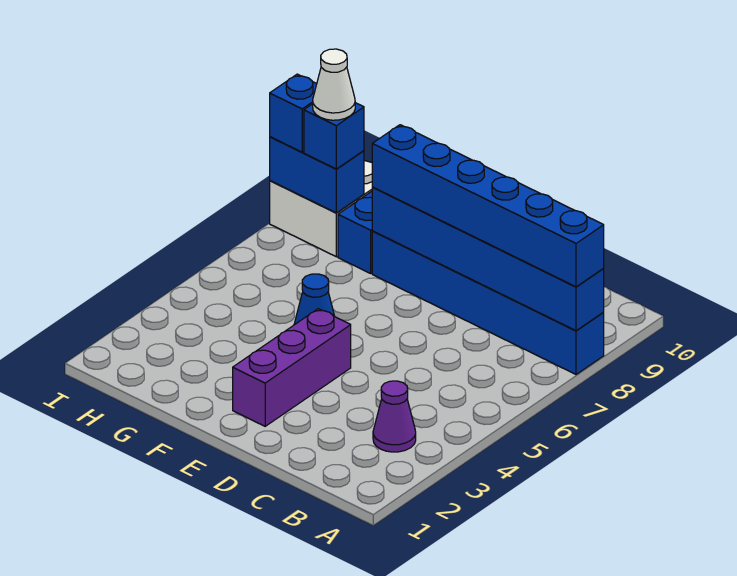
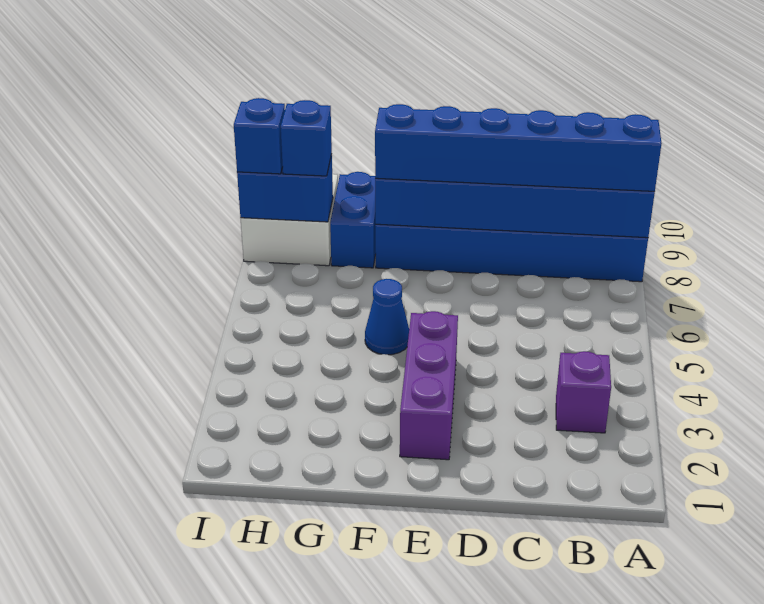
purple cone B3 level 1 -> purple brick B3 level 1
white cone H8 level 4 -> none

